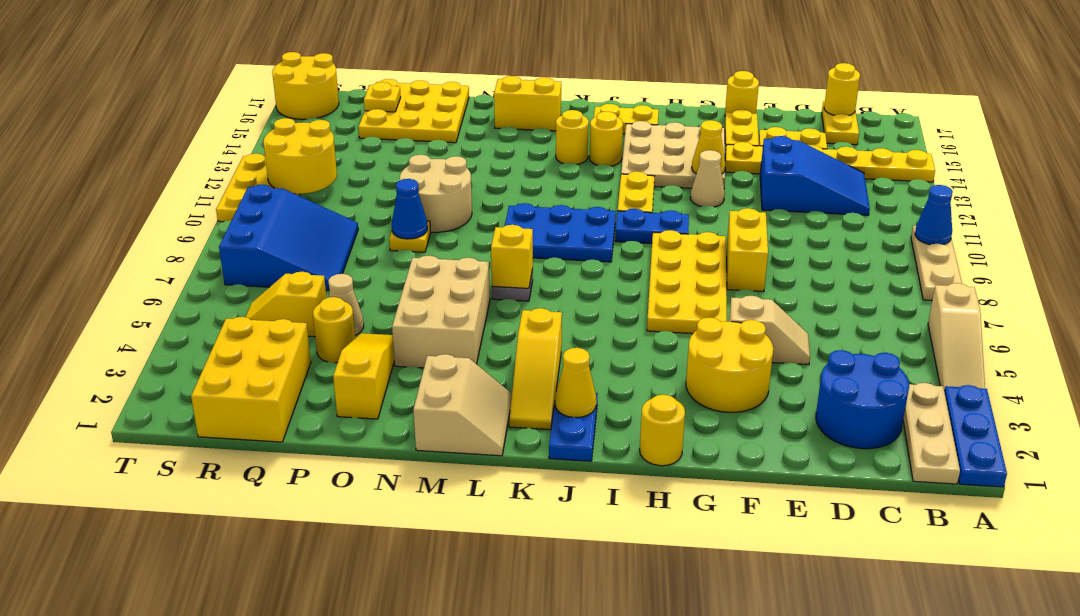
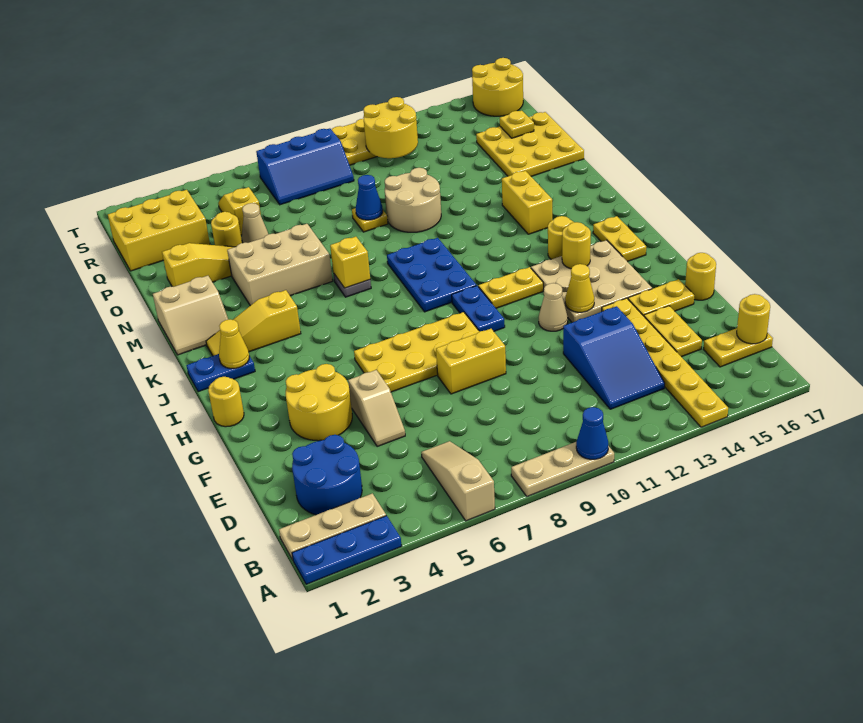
tan slope A4:A6 level 1 top 6 -> tan slope A6:C6 level 1 top A
yellow round brick K14 level 1 -> yellow round brick I14 level 2
yellow brick L16:M16 level 1 -> yellow brick L14:M14 level 1
blue slope Q7:S9 level 1 top S -> blue slope R7:S9 level 1 top S

